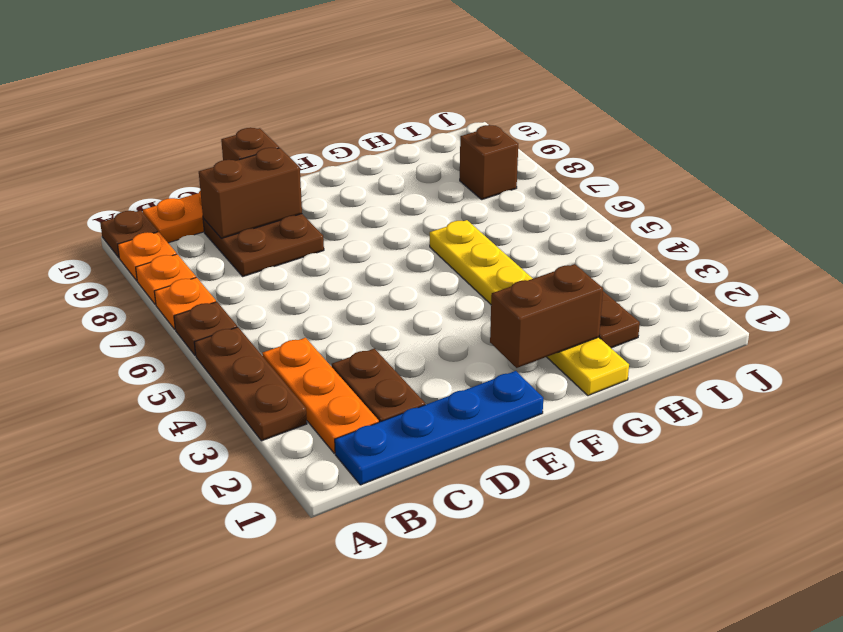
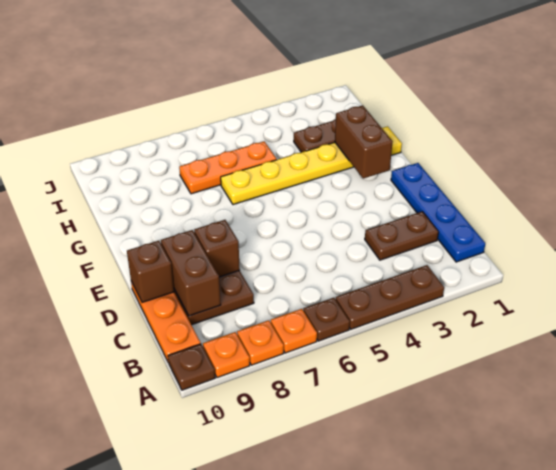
orange plate B2:B4 level 1 -> orange plate H5:H7 level 1
brown brick I8 level 1 -> brown brick D8 level 2

